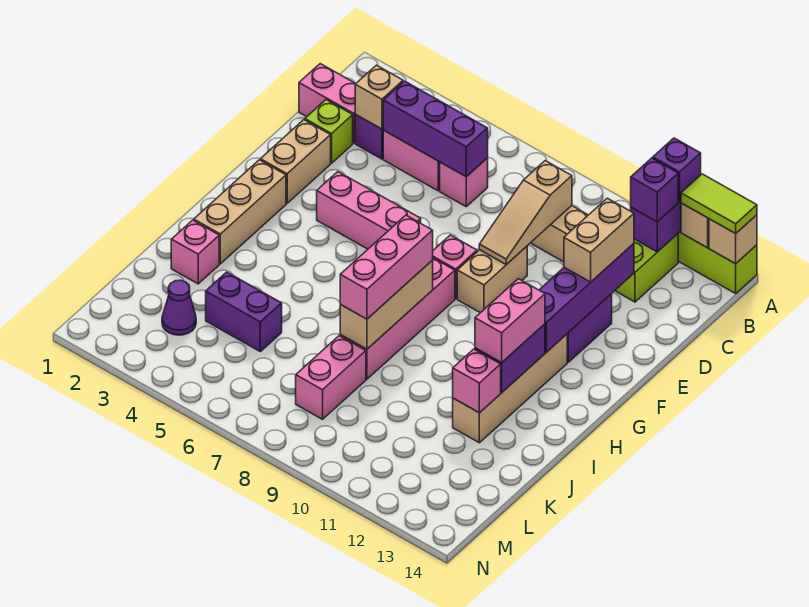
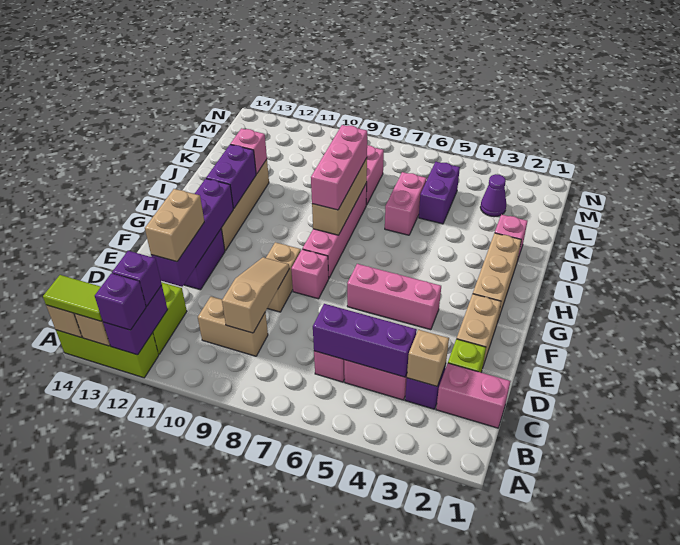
pink brick H12:I12 level 3 -> pink brick J6:K6 level 1
purple brick K4:K5 level 1 -> purple brick K5:L5 level 1

